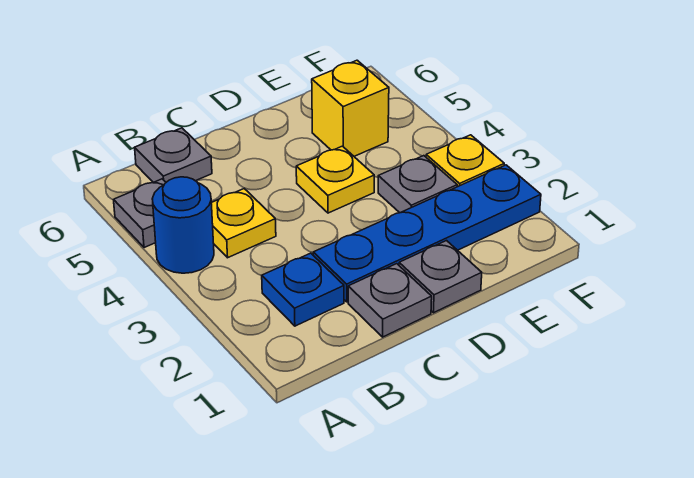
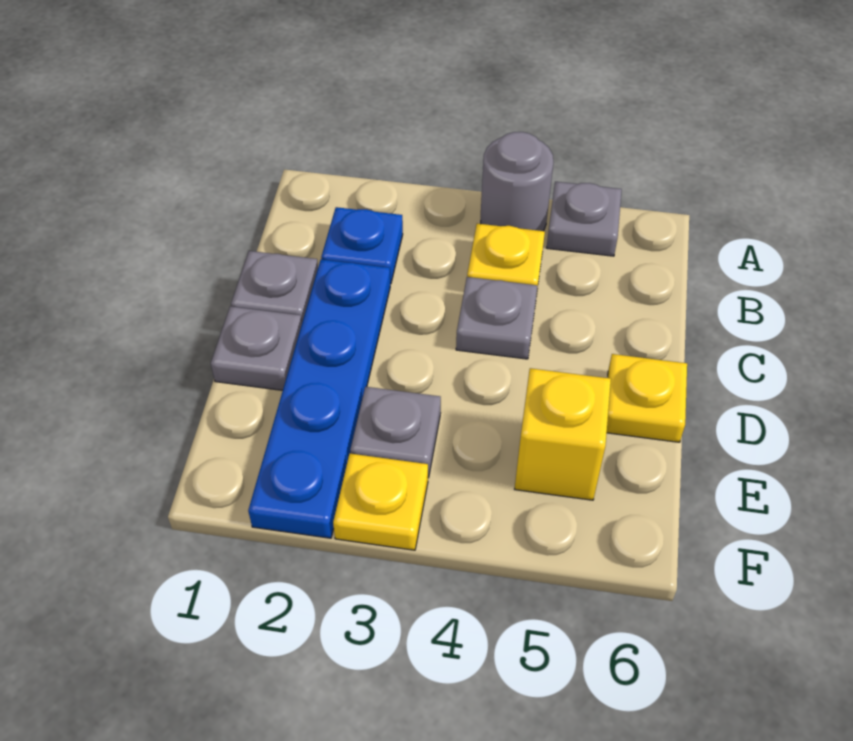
blue round brick A4 level 1 -> grey round brick A4 level 1
grey plate B6 level 1 -> grey plate C4 level 1
yellow plate D4 level 1 -> yellow plate D6 level 1

